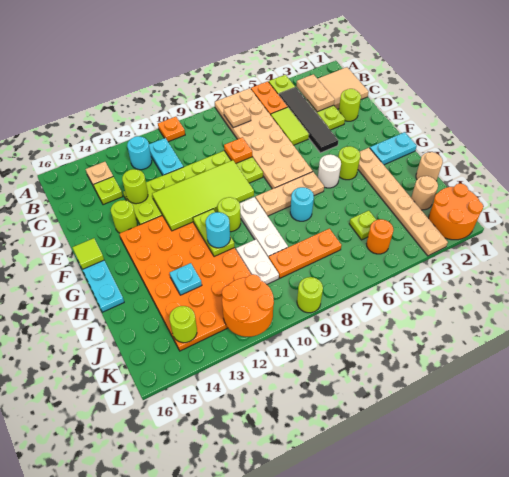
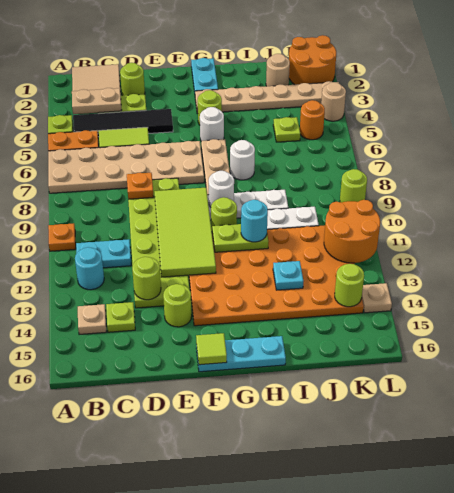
tan plate B7 level 2 -> tan plate L14 level 1
none -> white round brick G9 level 2
cyan round brick H7 level 1 -> white round brick H7 level 1
tan round brick I1 level 1 -> tan round brick L4 level 1
orange plate J7:J9 level 1 -> none

